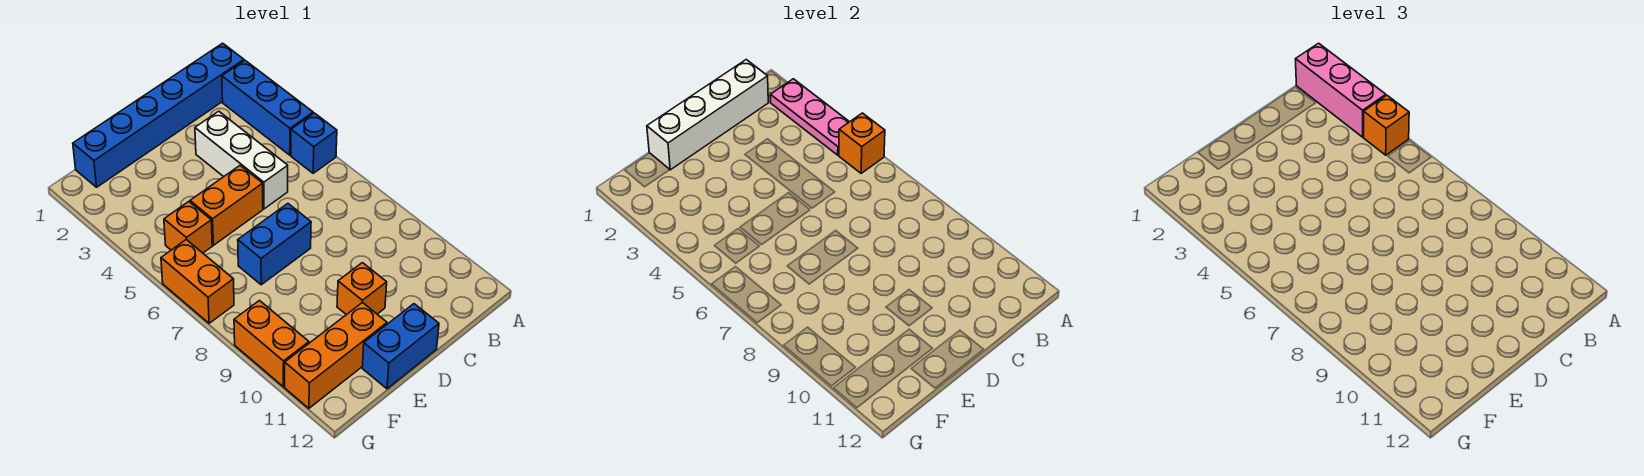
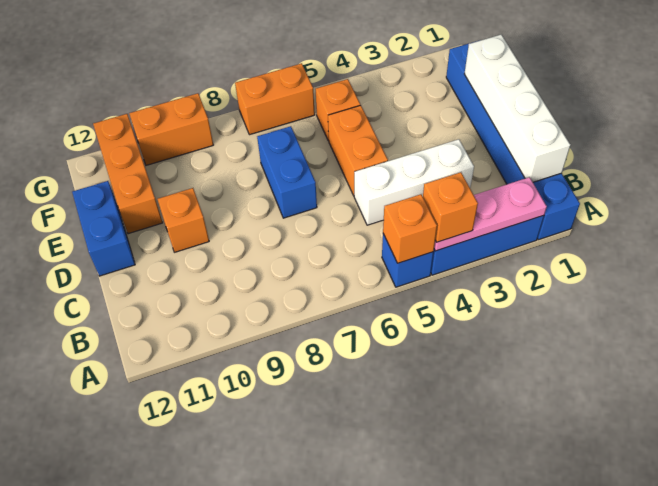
pink brick A1:A3 level 3 -> none

